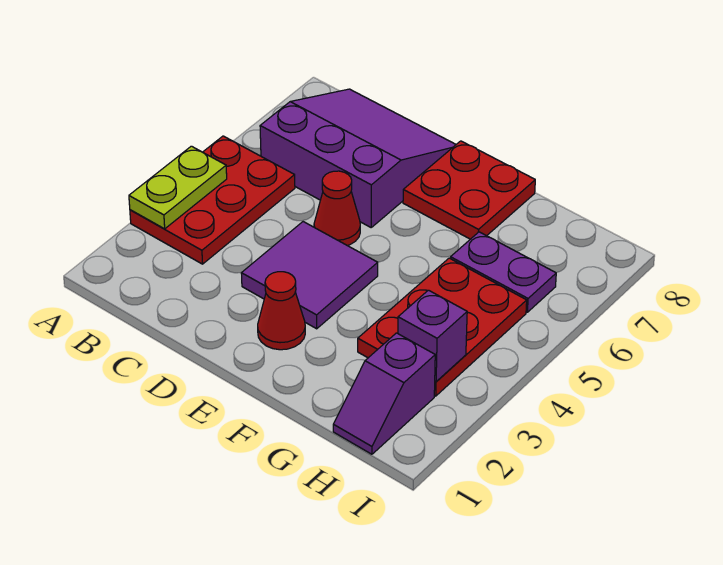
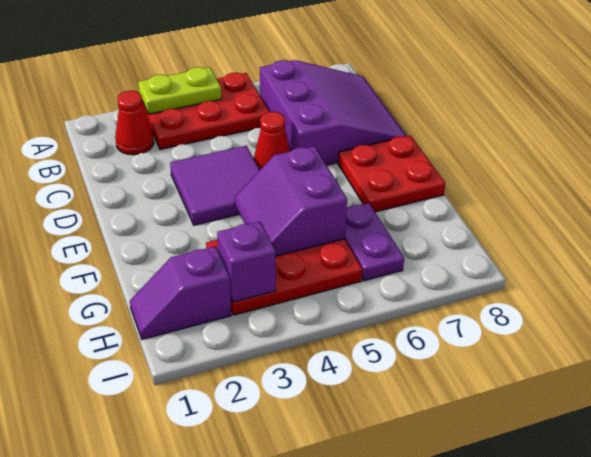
red cone E2 level 1 -> red cone B2 level 1
none -> purple slope F4:G5 level 2 top 5

